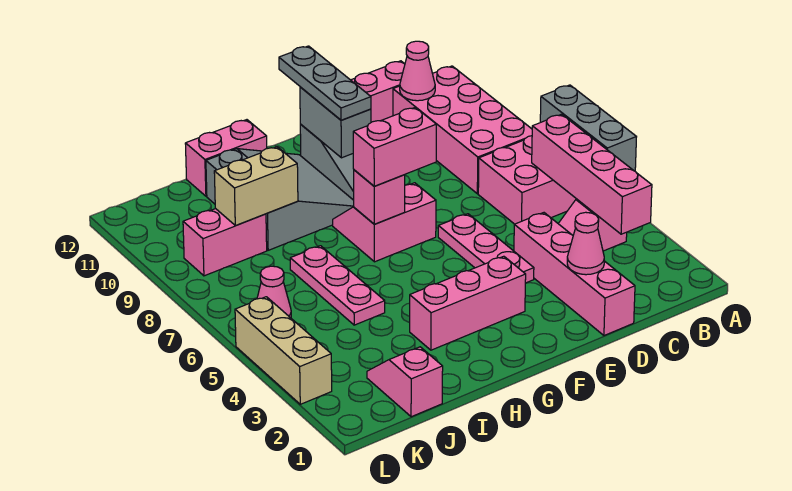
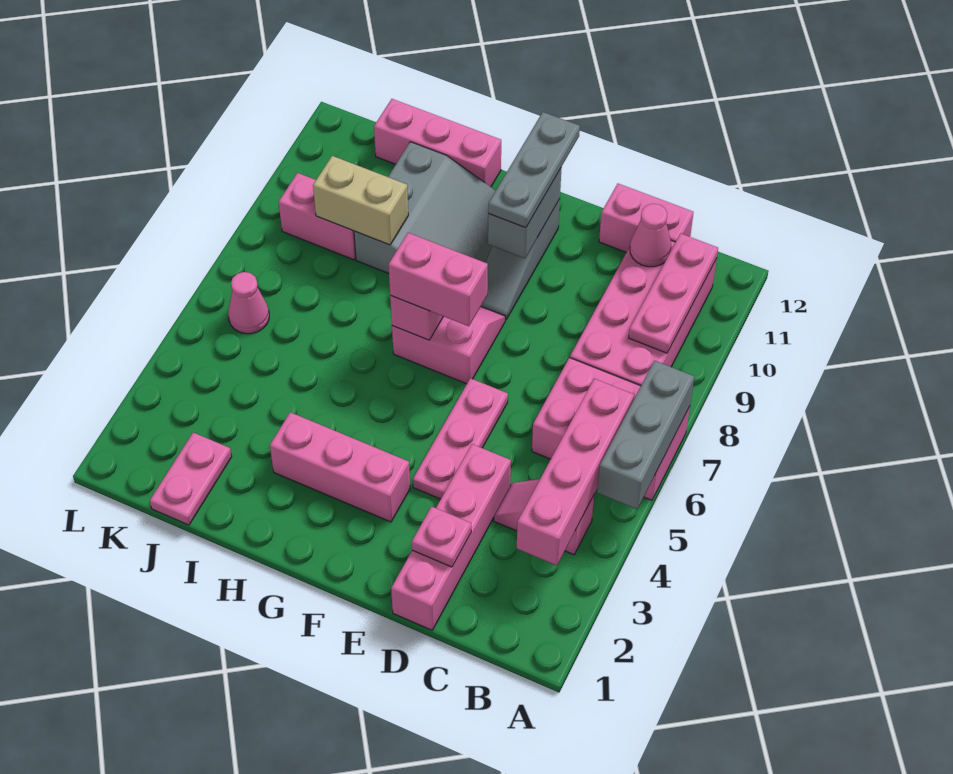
pink cone D2 level 2 -> pink plate D2 level 2
pink brick H12:I12 level 1 -> pink brick H12:J12 level 1
pink plate I5:I7 level 1 -> pink plate B9:B11 level 2
pink slope J1:J2 level 1 top 1 -> pink plate J1:J2 level 1
tan brick L3:L5 level 1 -> none

